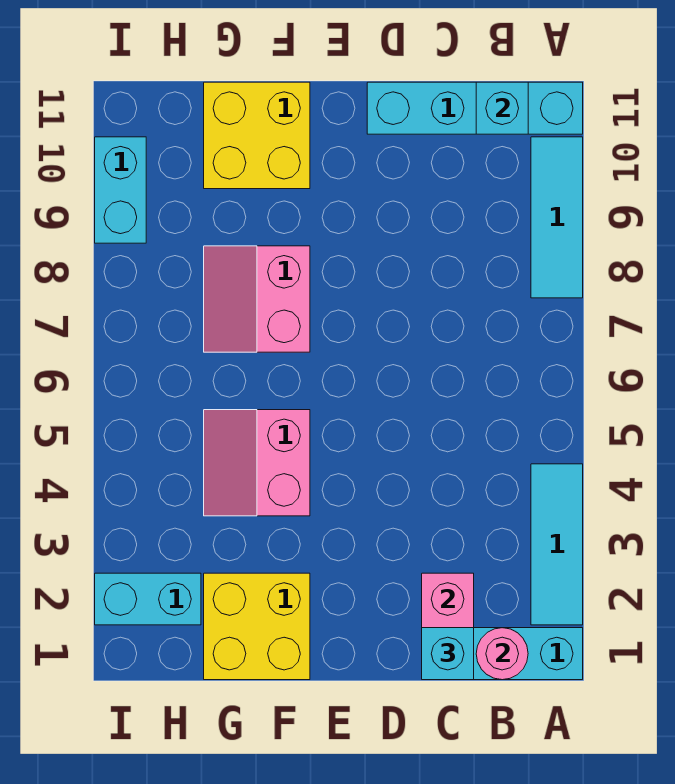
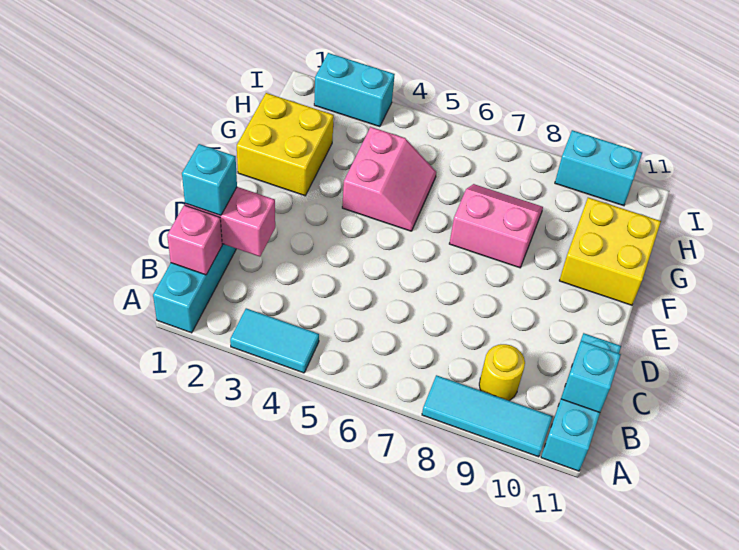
cyan tile A2:A4 level 1 -> cyan tile A3:A4 level 1
cyan brick A11:D11 level 1 -> cyan brick A11:C11 level 1
pink round brick B1 level 2 -> pink brick B1 level 2
none -> yellow round brick B9 level 1
pink slope F4:G5 level 1 top F -> pink slope F4:G5 level 1 top 4
cyan brick H2:I2 level 1 -> cyan brick I2:I3 level 1

